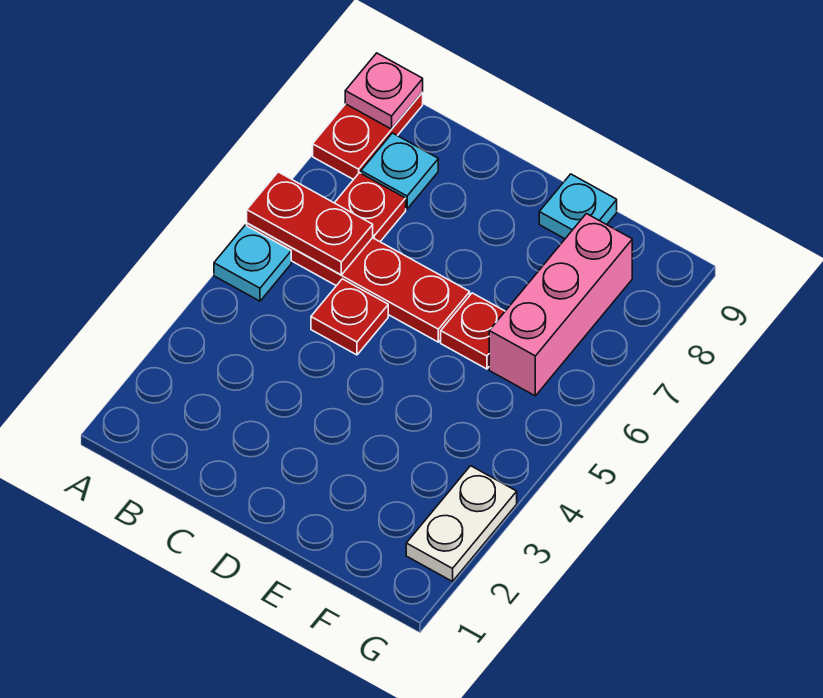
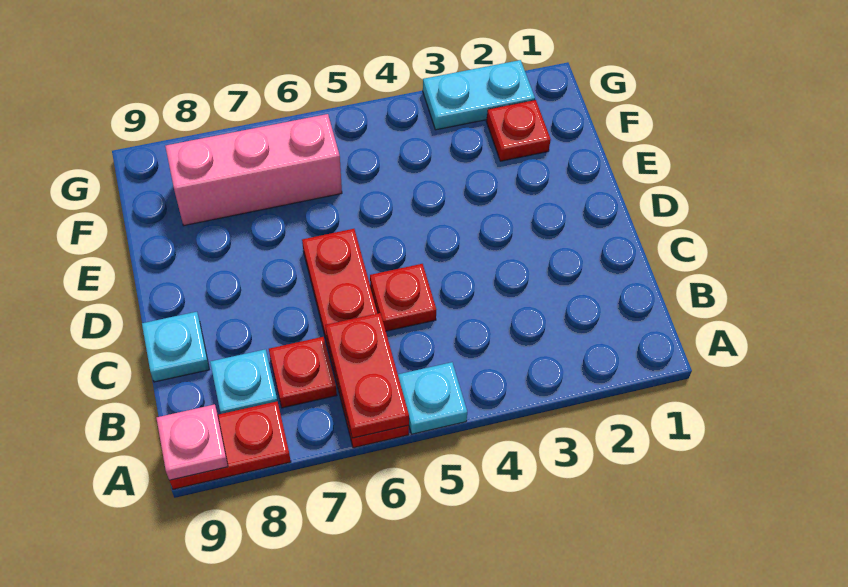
red plate E6 level 1 -> red plate F2 level 1
cyan plate E9 level 1 -> cyan plate C9 level 1
white plate G2:G3 level 1 -> cyan plate G2:G3 level 1

